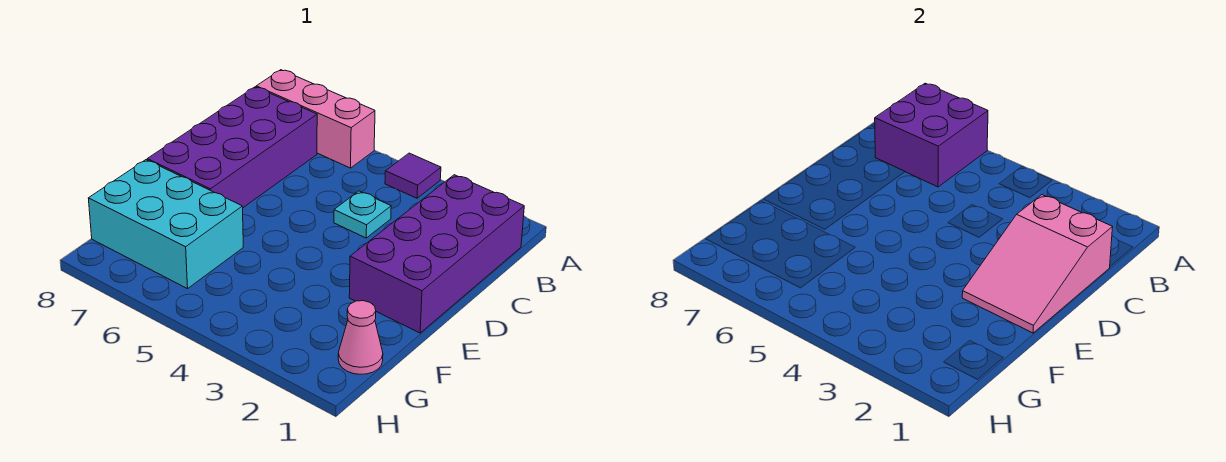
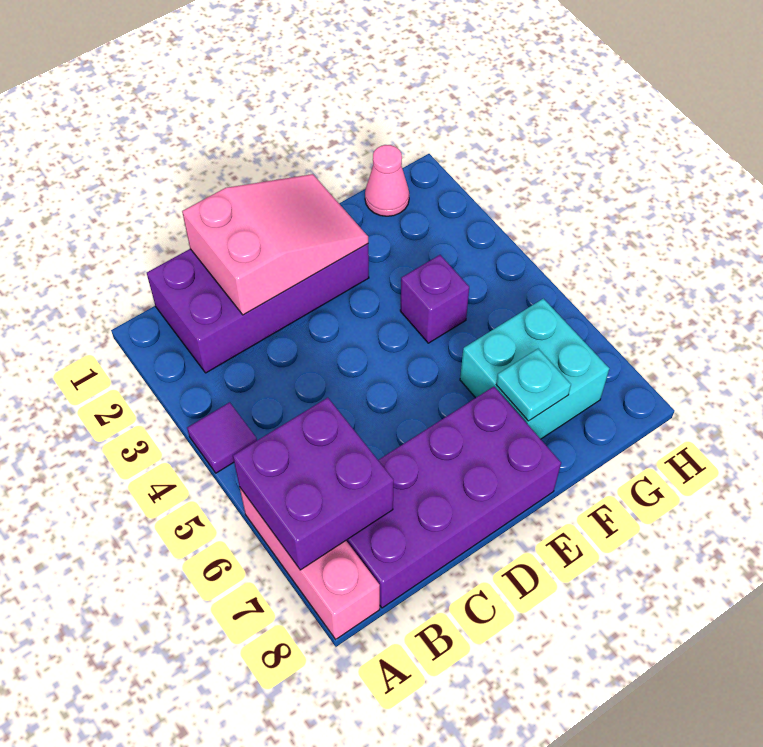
cyan plate C4 level 1 -> cyan plate F7 level 2
none -> purple brick F4 level 1
cyan brick F6:G8 level 1 -> cyan brick F6:G7 level 1

